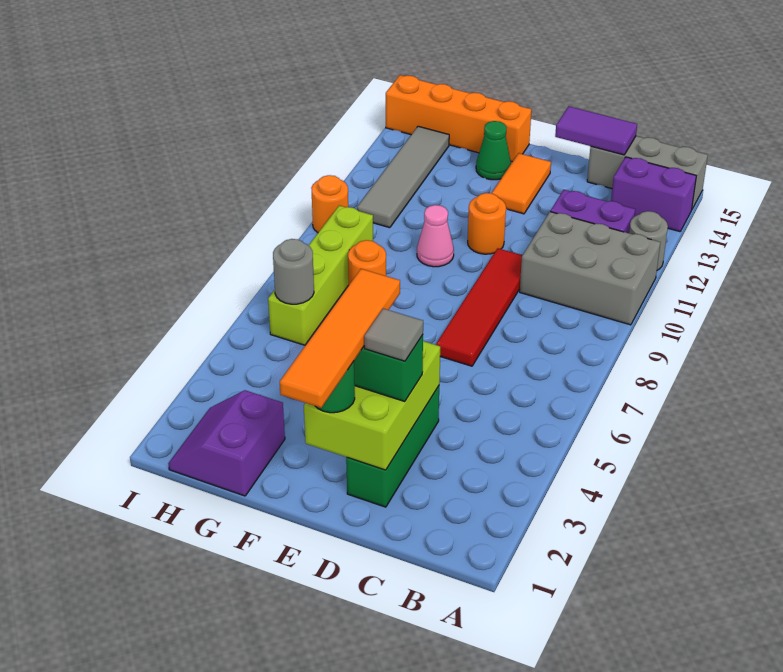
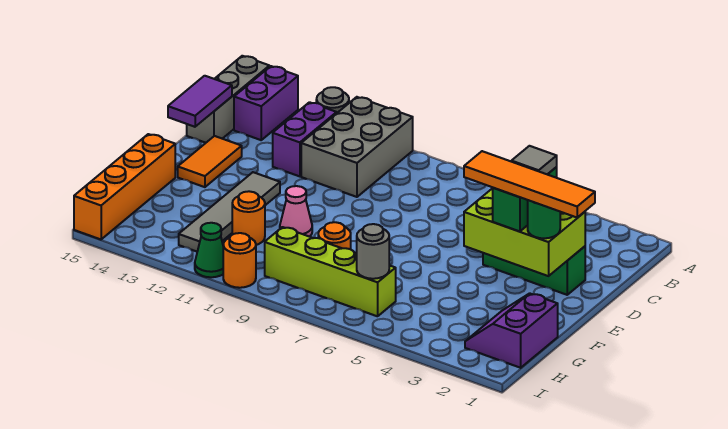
red tile D7:D10 level 1 -> none
orange round brick E11 level 1 -> orange round brick G11 level 1
orange tile E13:E14 level 1 -> orange tile D14:E14 level 1
green cone F14 level 1 -> green cone I11 level 1
purple slope G1:H2 level 1 top G -> purple slope G1:H2 level 1 top 1
grey tile H11:H14 level 1 -> grey tile E12:H12 level 1

